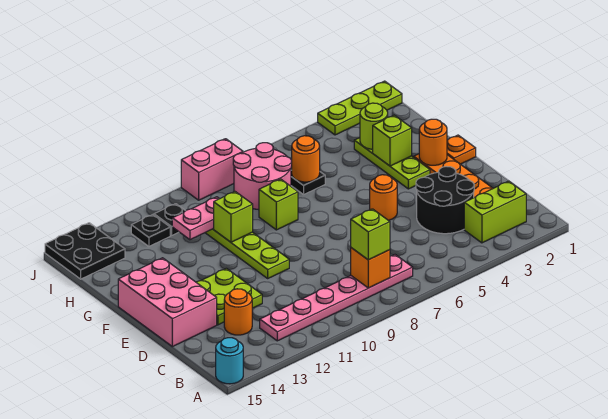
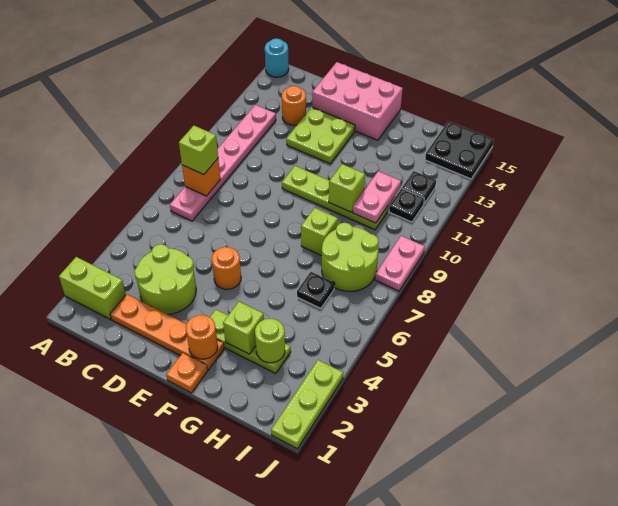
lime brick B2:B3 level 1 -> lime brick A2:B2 level 1
black round brick C3:D4 level 1 -> lime round brick C3:D4 level 1
orange round brick H6 level 2 -> none
pink round brick H7:I8 level 1 -> lime round brick H7:I8 level 1
pink brick J8:J9 level 1 -> pink plate J8:J9 level 1

